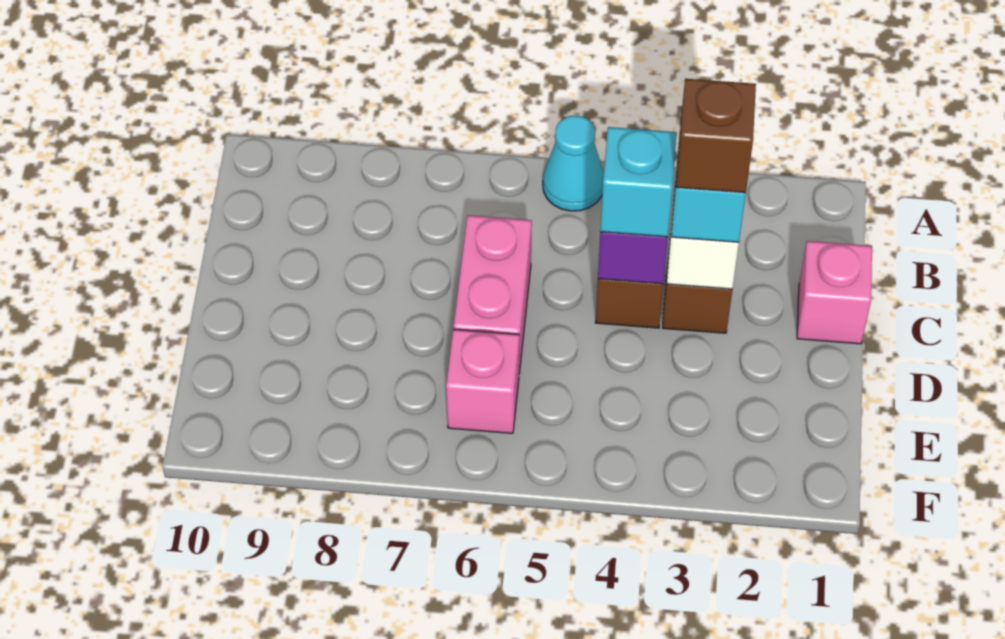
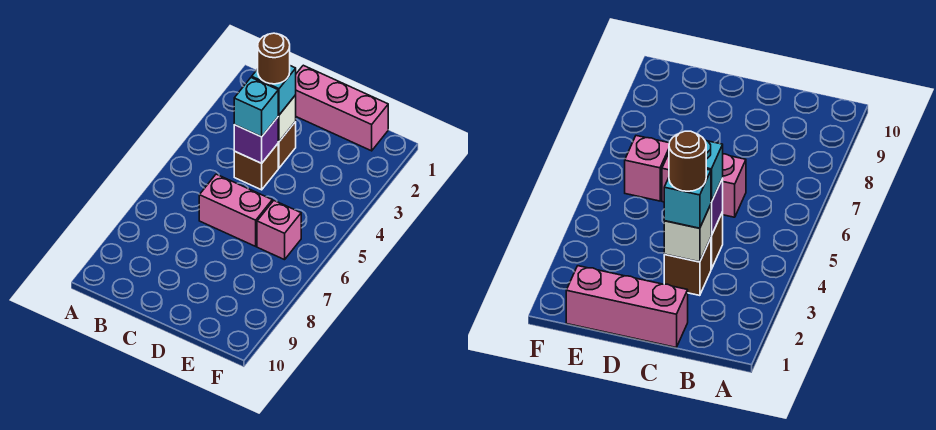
cyan cone A5 level 1 -> none
pink brick C1 level 1 -> pink brick C1:E1 level 1
brown brick C3 level 4 -> brown round brick C3 level 4

